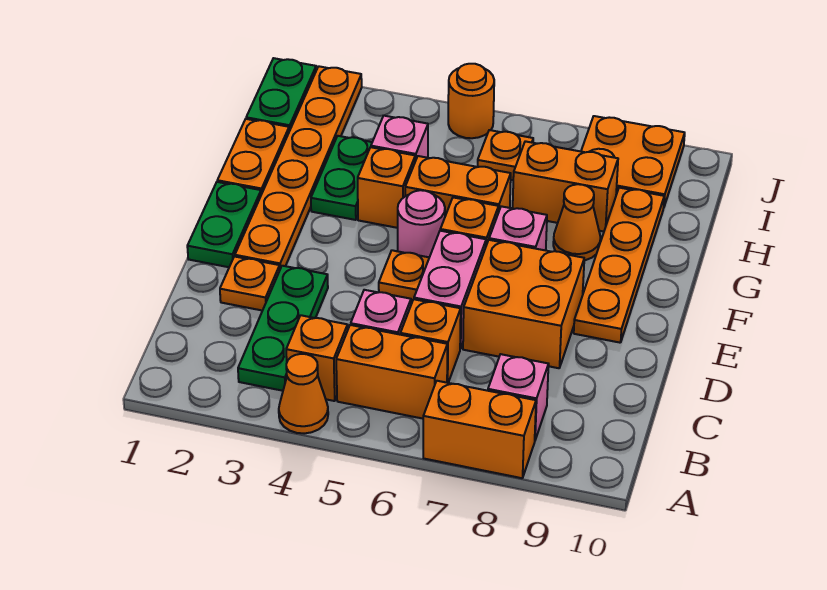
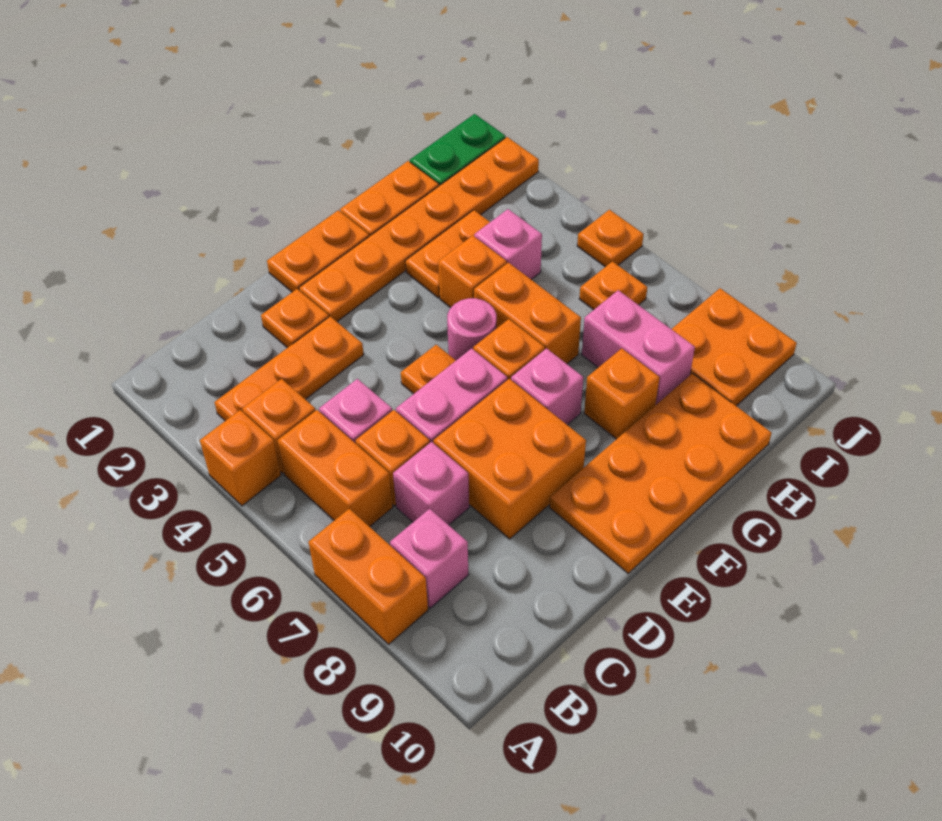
orange cone A4 level 1 -> orange brick A4 level 1
green plate B3:D3 level 1 -> orange plate B3:D3 level 1
none -> pink brick C7 level 1
green plate E1:F1 level 1 -> orange plate E1:F1 level 1
orange plate E9:H9 level 1 -> orange plate E9:H10 level 1
green plate G3:H3 level 1 -> orange plate G3:H3 level 1
orange cone G8 level 1 -> orange brick G8 level 1
orange brick H7:H8 level 1 -> pink brick H7:H8 level 1
orange round brick J5 level 1 -> orange plate J5 level 1

